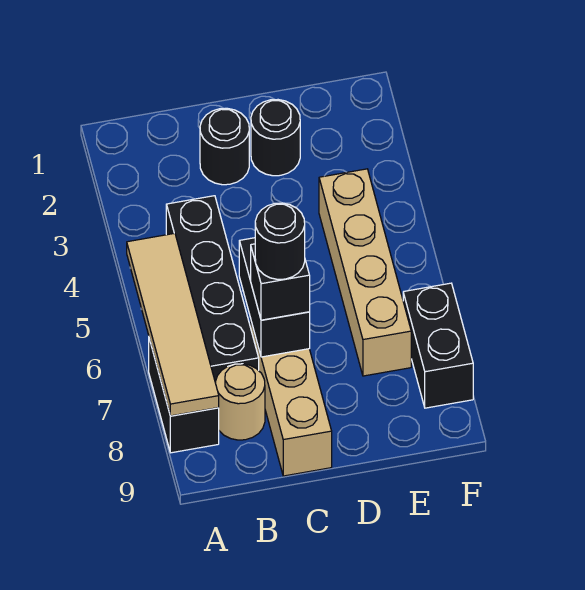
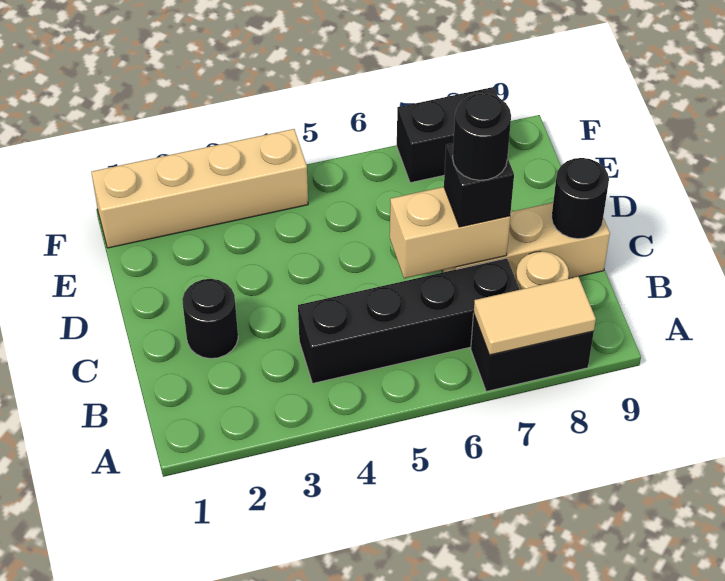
tan tile A5:A8 level 2 -> tan tile A7:A8 level 2
black brick C6:C7 level 2 -> tan brick C6:C7 level 2
black round brick D2 level 1 -> black round brick C9 level 2
tan brick E4:E7 level 1 -> tan brick F1:F4 level 1

